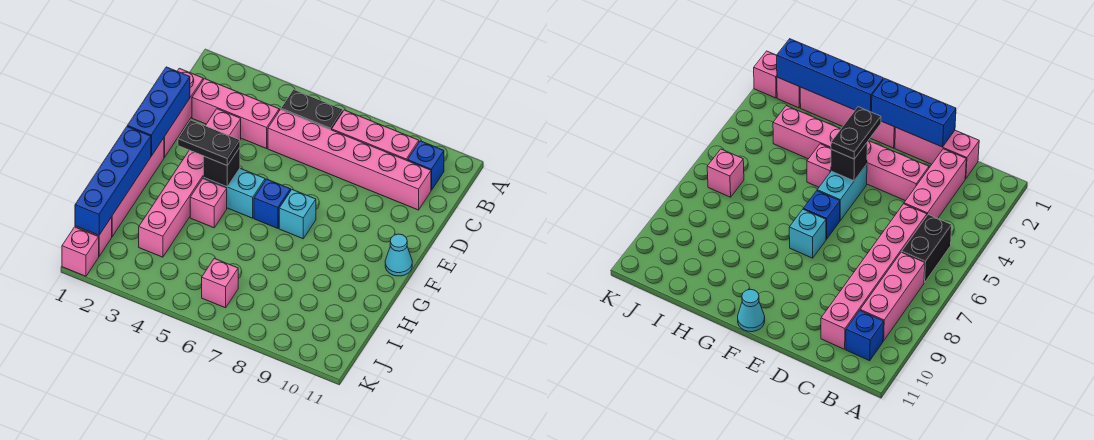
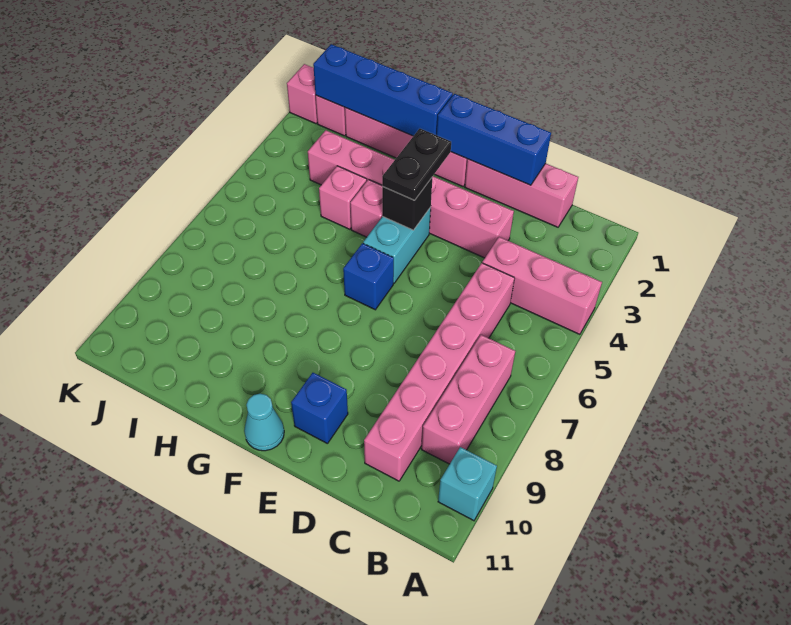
black brick B5:B6 level 1 -> none
blue brick B10 level 1 -> blue brick E10 level 1
pink brick C2:C4 level 1 -> pink brick A4:C4 level 1
cyan brick F7 level 1 -> cyan brick A10 level 1
pink brick J6 level 1 -> pink brick H4 level 1

